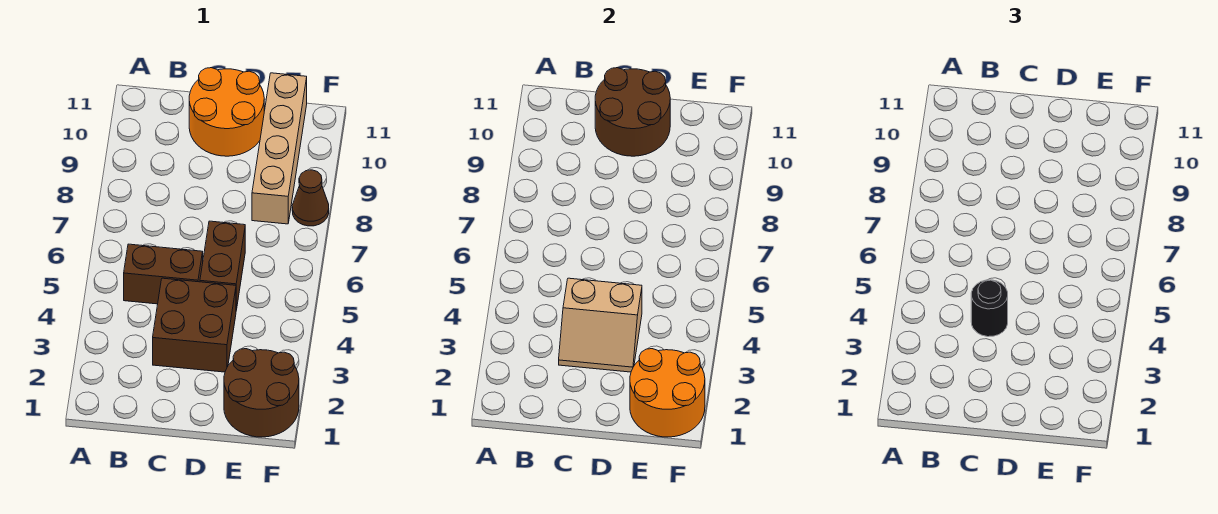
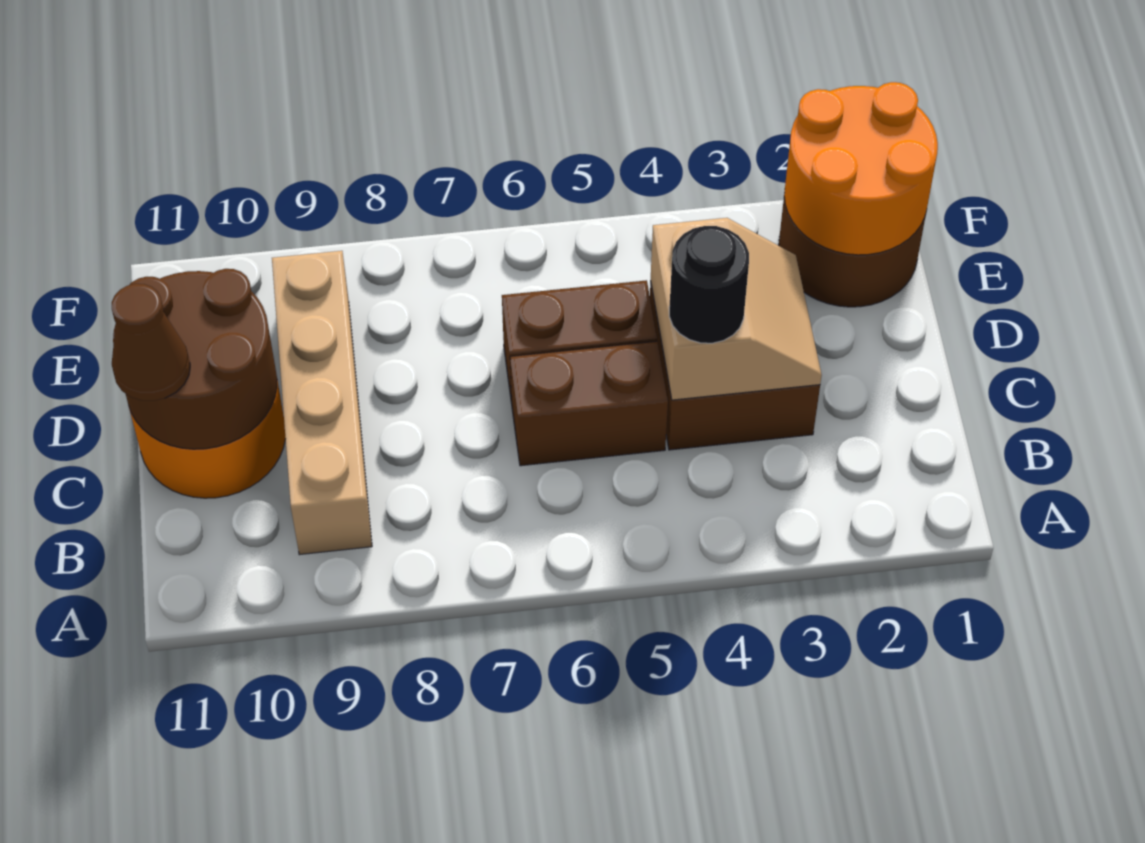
brown brick B5:C5 level 1 -> brown brick C5:C6 level 1
tan brick E8:E11 level 1 -> tan brick B9:E9 level 1
brown cone F8 level 1 -> brown cone C11 level 3

